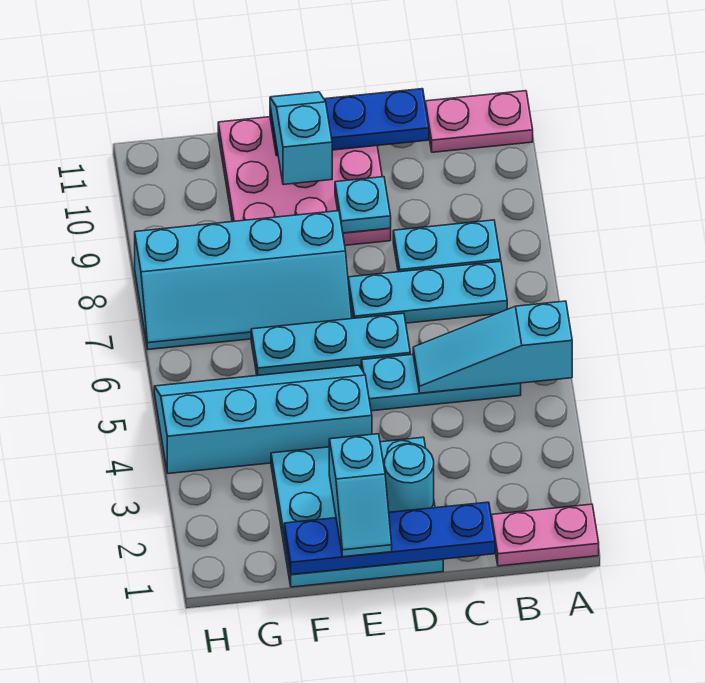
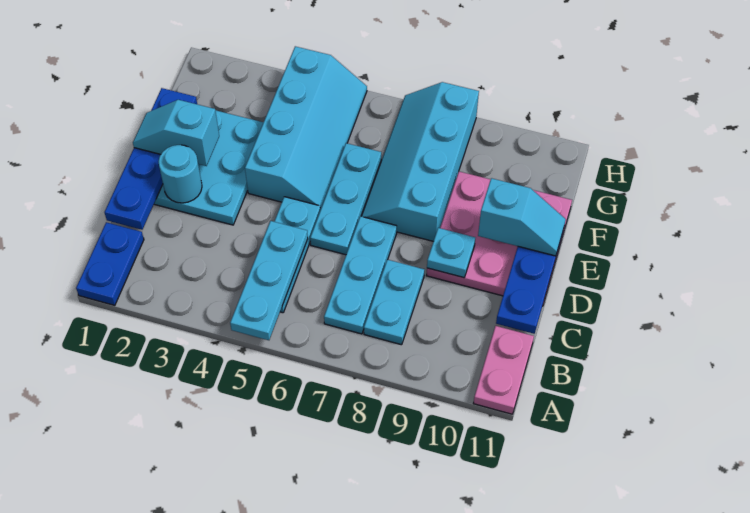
pink plate A1:B1 level 1 -> blue plate A1:B1 level 1
cyan slope A5:C5 level 2 top A -> cyan plate A5:C5 level 2

